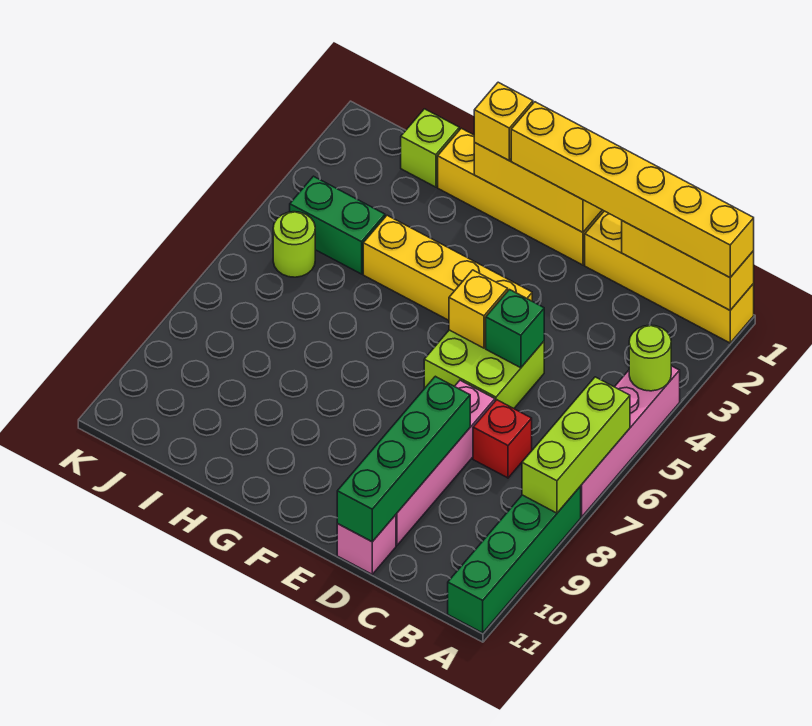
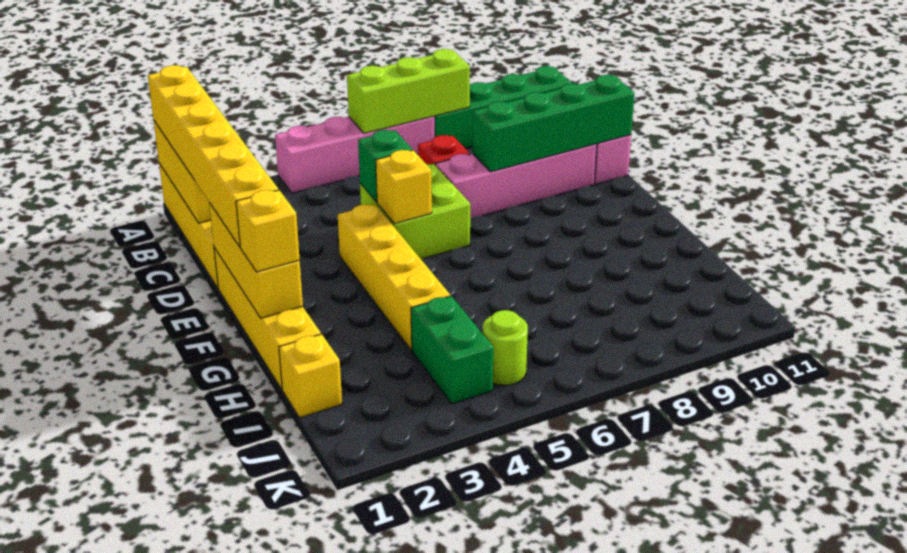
lime round brick A4 level 2 -> none
lime brick I1 level 1 -> yellow brick I1 level 1

